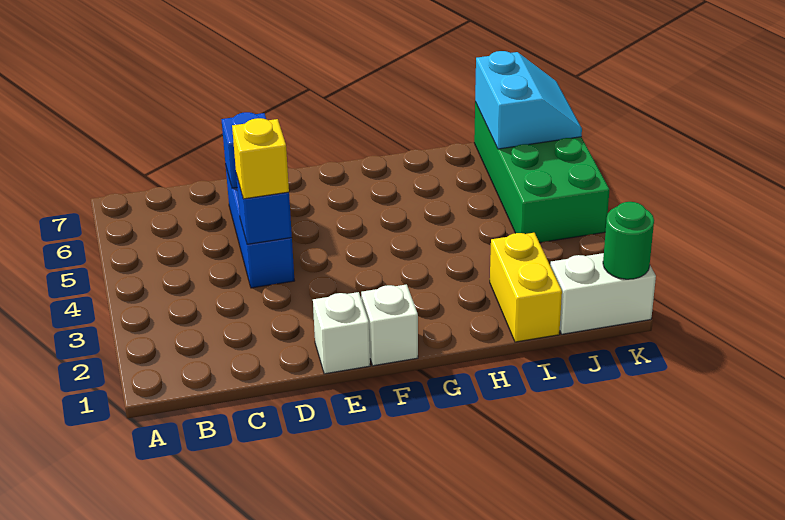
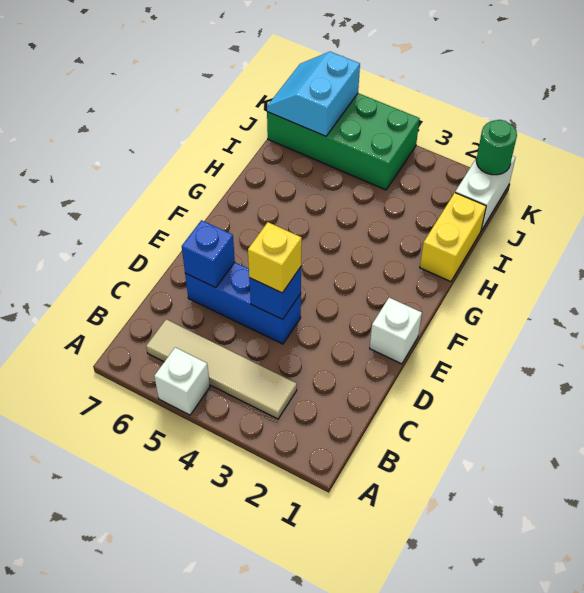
none -> tan tile B3:B6 level 1
white brick F1 level 1 -> white brick A5 level 1
yellow brick I1:I2 level 1 -> yellow brick H1:I1 level 1
cyan slope J6:K7 level 2 top J -> cyan slope J6:K7 level 2 top 6

